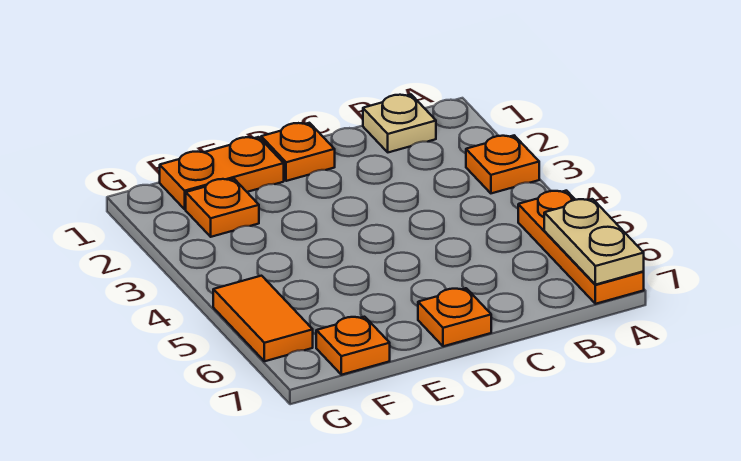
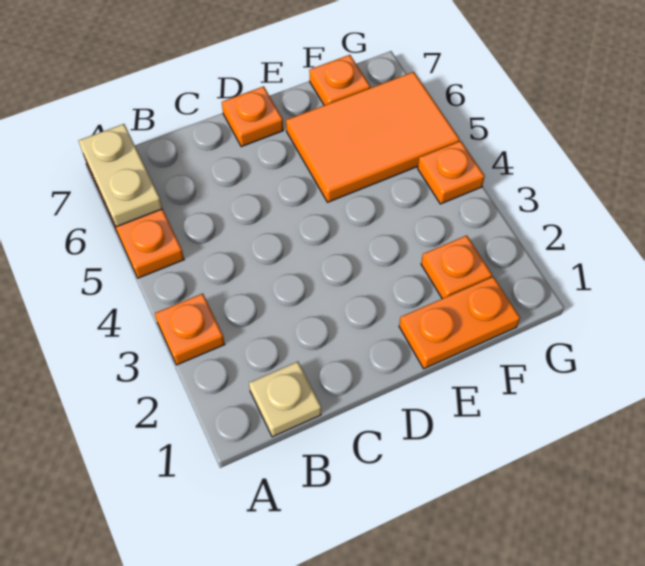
orange plate D1 level 1 -> orange plate G4 level 1
orange tile G5:G6 level 1 -> orange tile E5:G6 level 1

